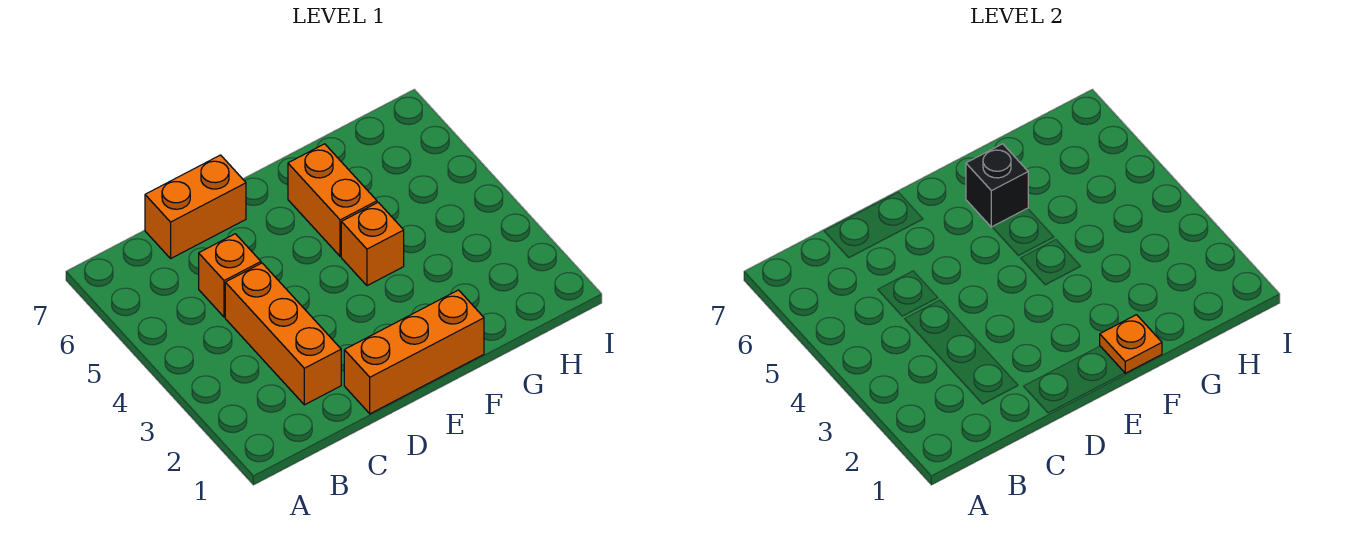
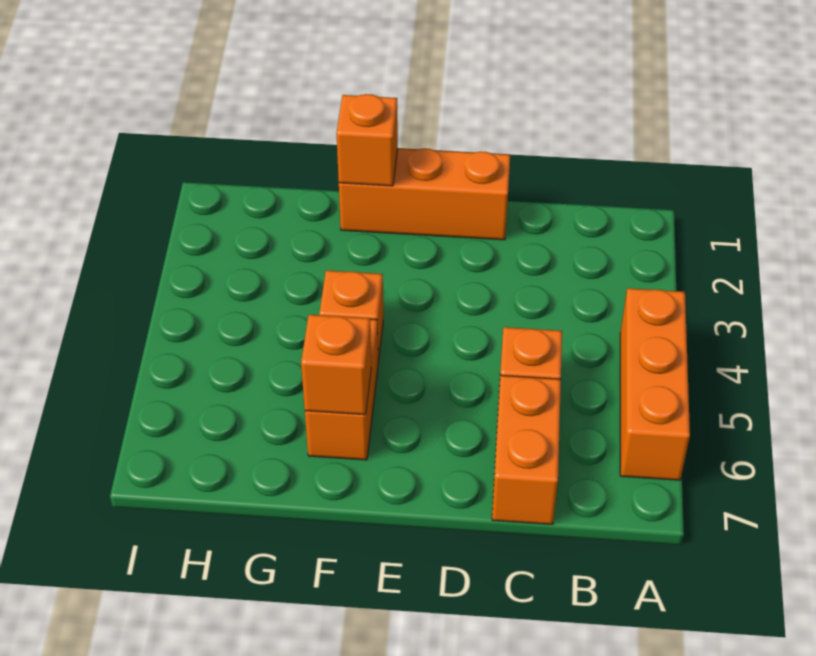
orange brick C2:C4 level 1 -> orange brick A4:A6 level 1
orange brick C7:D7 level 1 -> orange brick C6:C7 level 1
orange plate F1 level 2 -> orange brick F1 level 2
black brick F6 level 2 -> orange brick F6 level 2

